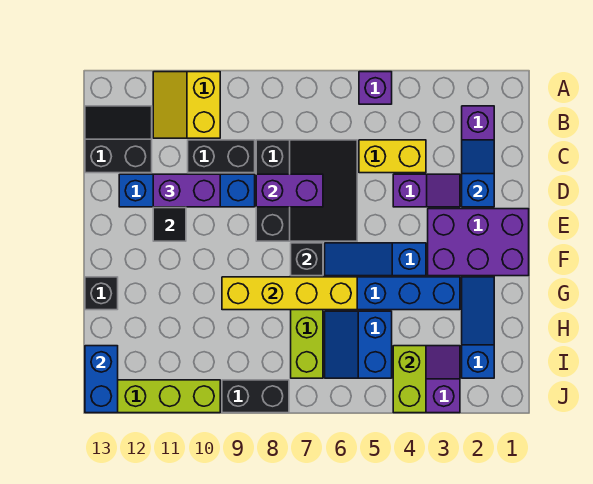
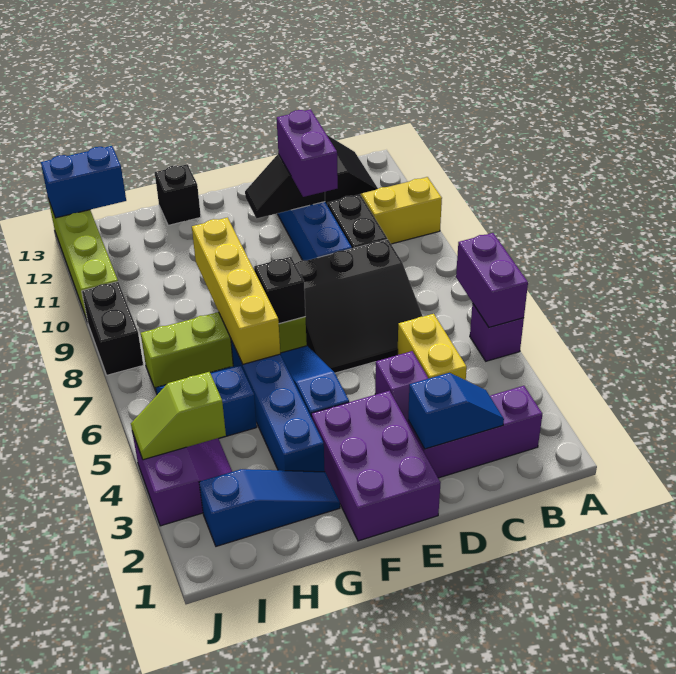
purple brick D7:D8 level 2 -> purple brick A5:A6 level 2
lime brick I4:J4 level 2 -> lime slope I4:J4 level 2 top I

